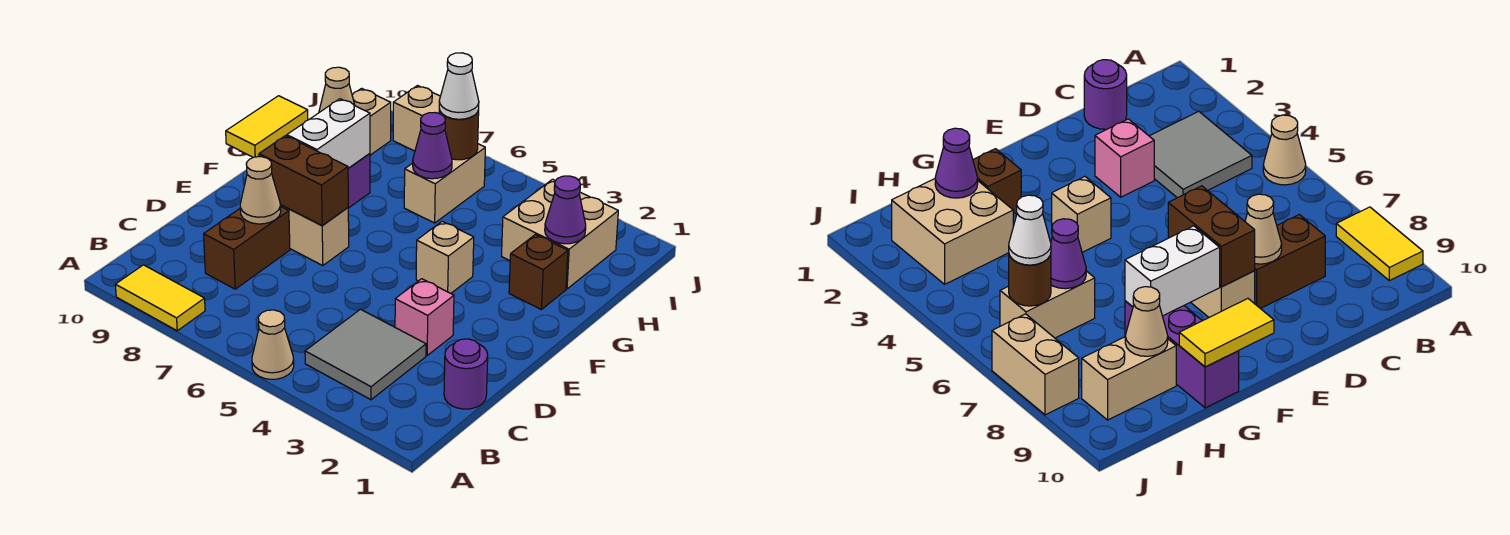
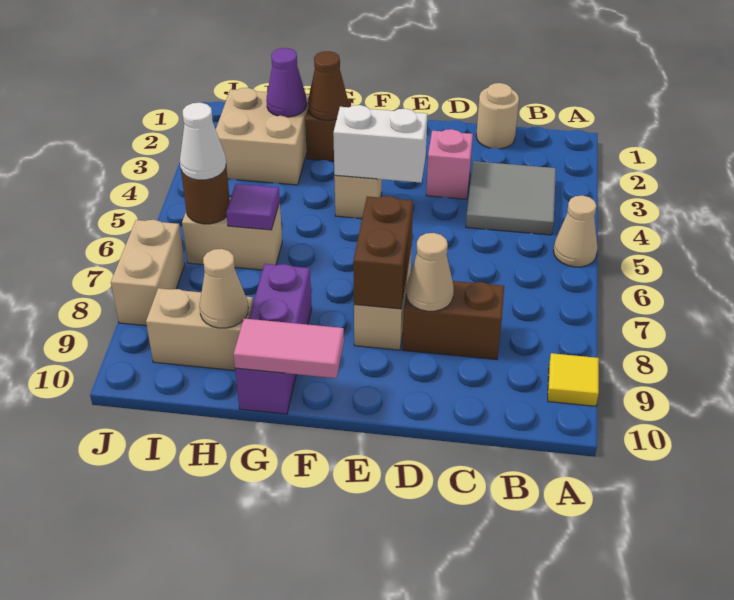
yellow tile A8:A9 level 1 -> yellow tile A9 level 1
purple round brick C1 level 1 -> tan round brick C1 level 1
white brick F8:G8 level 2 -> white brick E4:F4 level 2
yellow tile F10:G10 level 2 -> pink tile F10:G10 level 2
none -> brown cone G2 level 2
purple cone H6 level 2 -> purple tile H6 level 2

